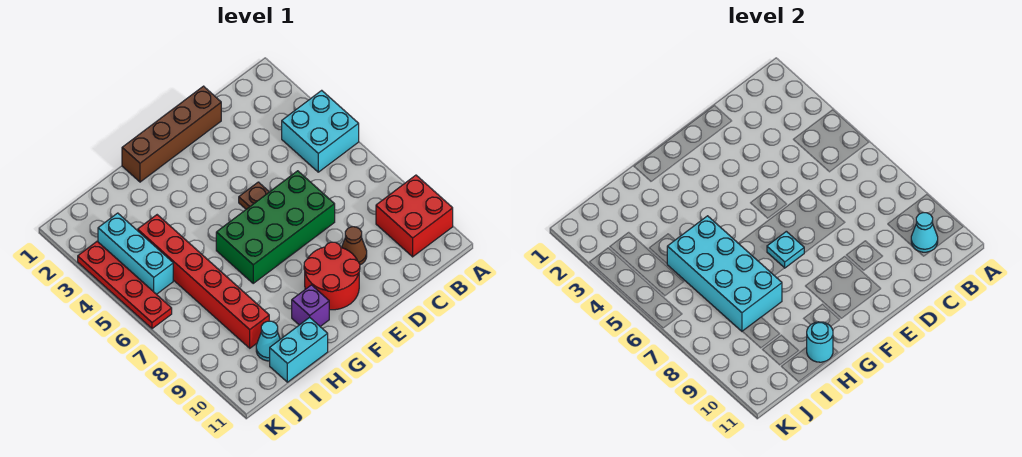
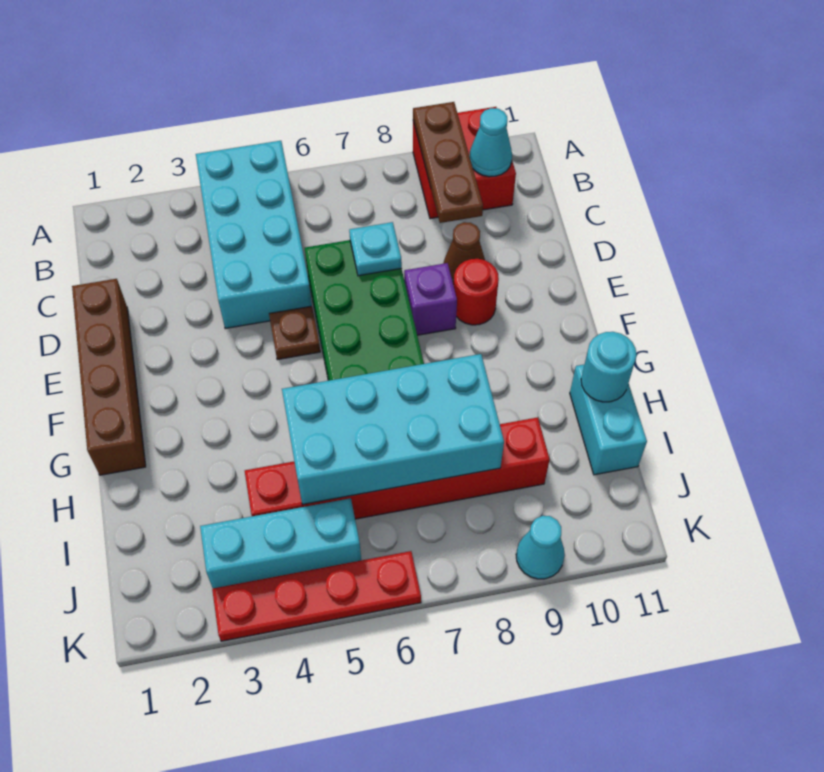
cyan brick A4:B5 level 1 -> cyan brick A4:D5 level 1
none -> brown plate A9:C9 level 2
red round brick E9:F10 level 1 -> red round brick E9 level 1
cyan plate F7 level 2 -> cyan plate D7 level 2
purple brick G10 level 1 -> purple brick E8 level 1
cyan cone I10 level 1 -> cyan cone K9 level 1

